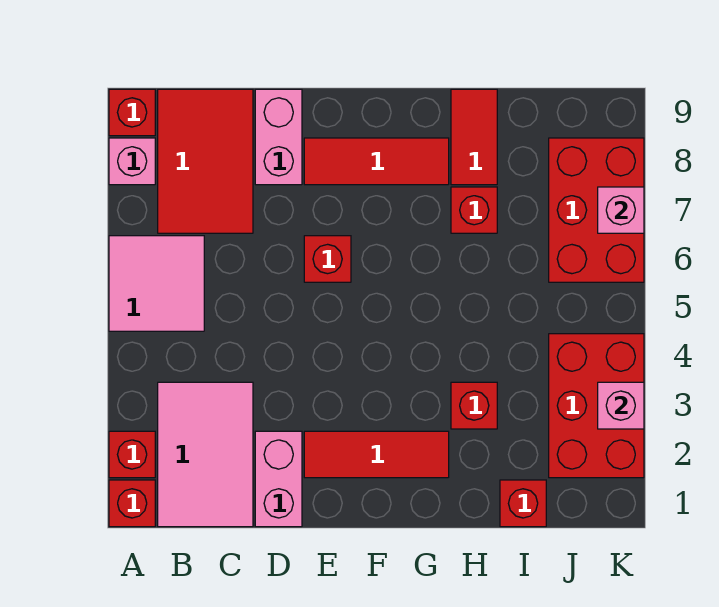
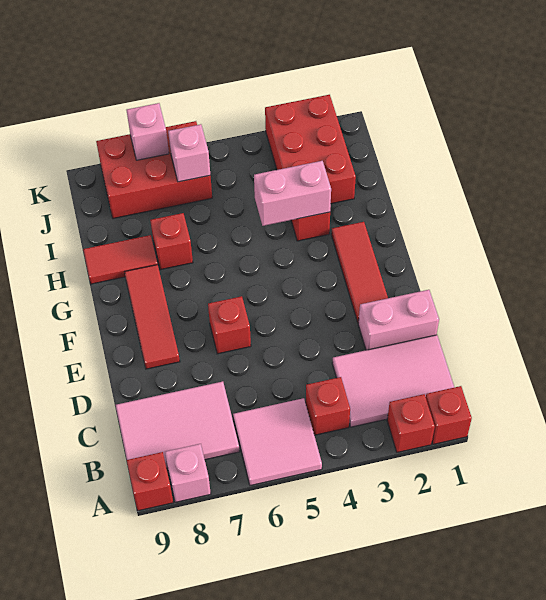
red tile B7:C9 level 1 -> pink tile B7:C9 level 1
pink brick D8:D9 level 1 -> pink brick H3:H4 level 2
red brick I1 level 1 -> red brick B4 level 1
red brick J2:K4 level 1 -> red brick I2:K3 level 1
pink brick K3 level 2 -> pink brick J6 level 2

